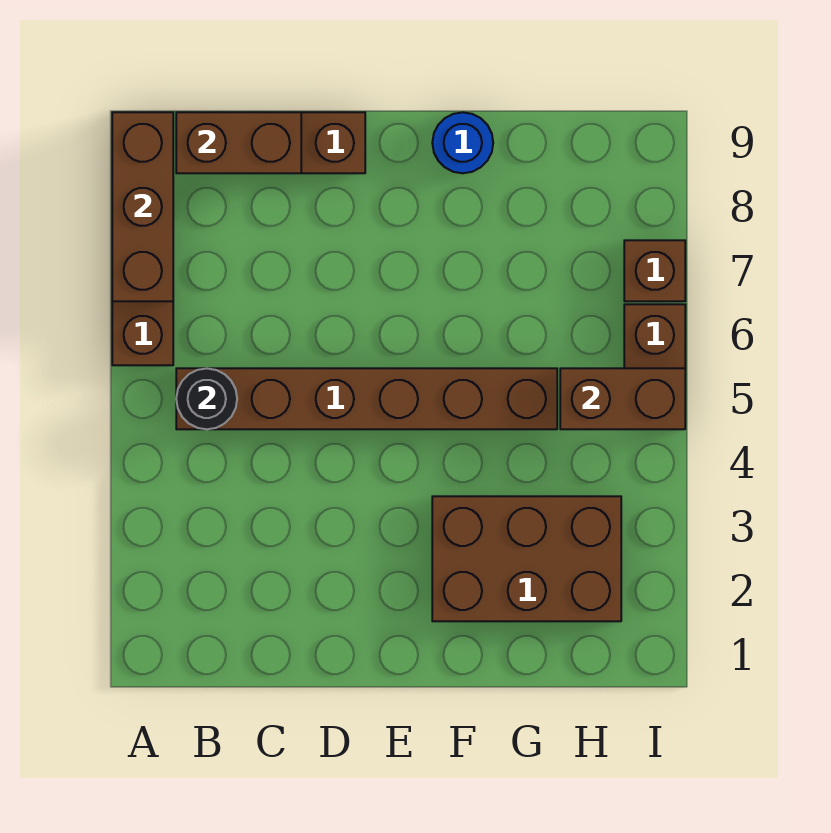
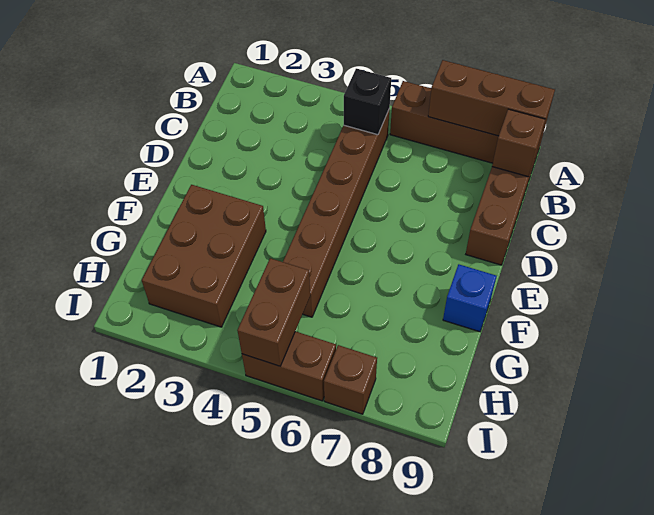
black round brick B5 level 2 -> black brick B5 level 2
brown brick B9:C9 level 2 -> brown brick B9 level 2
blue round brick F9 level 1 -> blue brick F9 level 1

